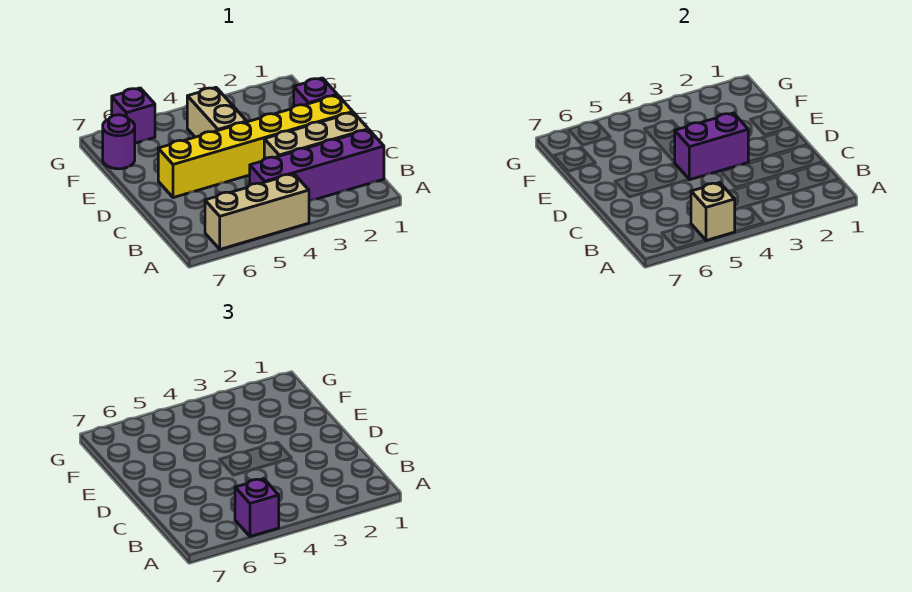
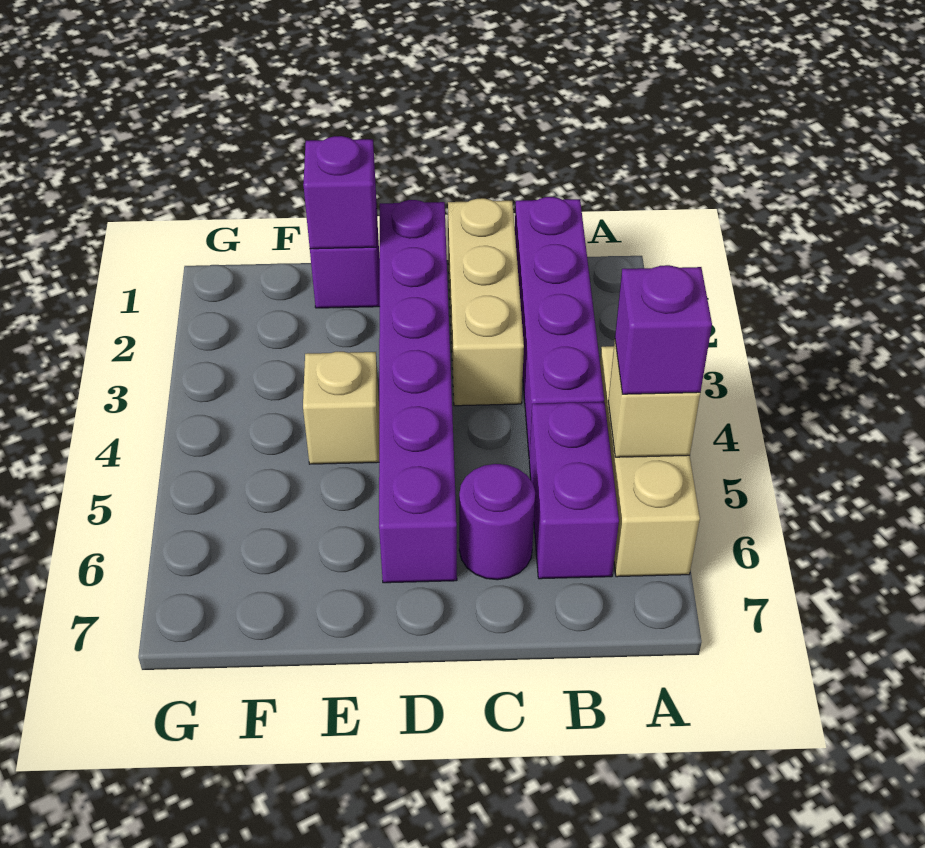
yellow brick D1:D6 level 1 -> purple brick D1:D6 level 1
purple brick D3:D4 level 2 -> purple brick B5:B6 level 1
tan brick E4:F4 level 1 -> tan brick E4 level 1
purple round brick F7 level 1 -> purple round brick C6 level 1
purple brick G6 level 1 -> purple brick E1 level 2

